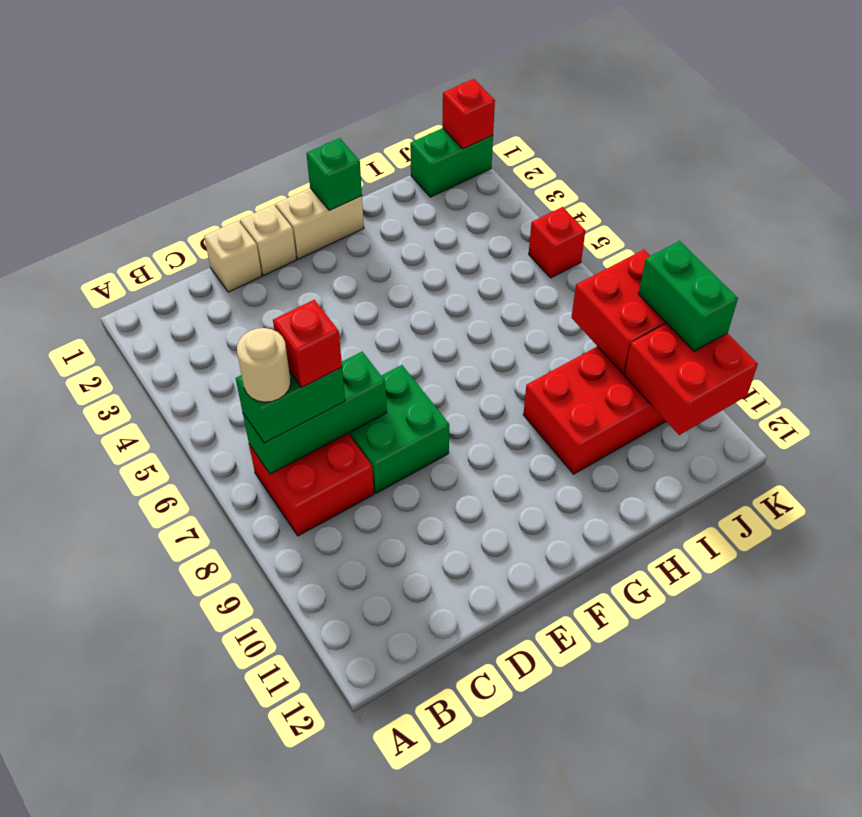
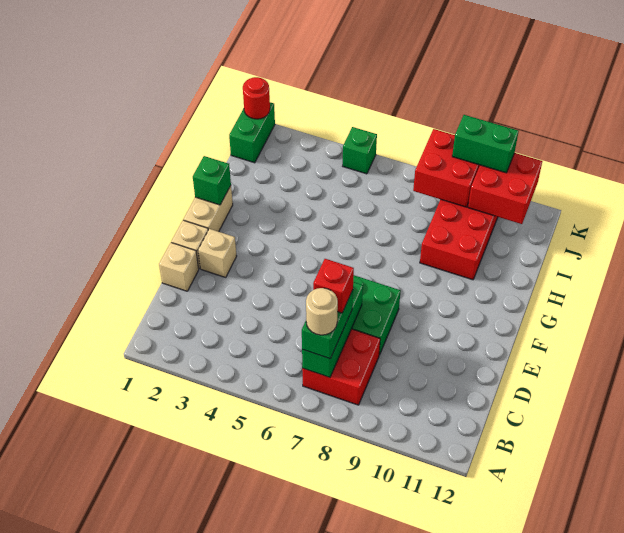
none -> tan brick E2 level 1
red brick K1 level 2 -> red round brick K1 level 2
red brick K5 level 1 -> green brick K5 level 1

